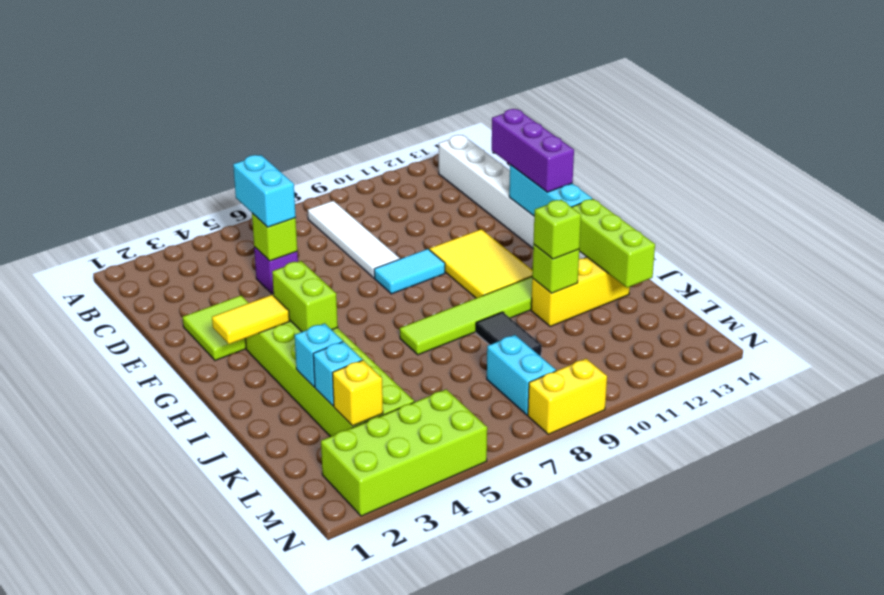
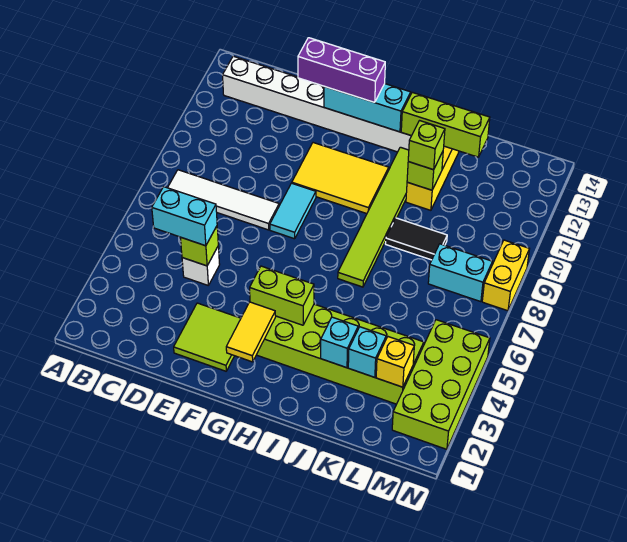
purple brick D5 level 1 -> white brick D5 level 1

